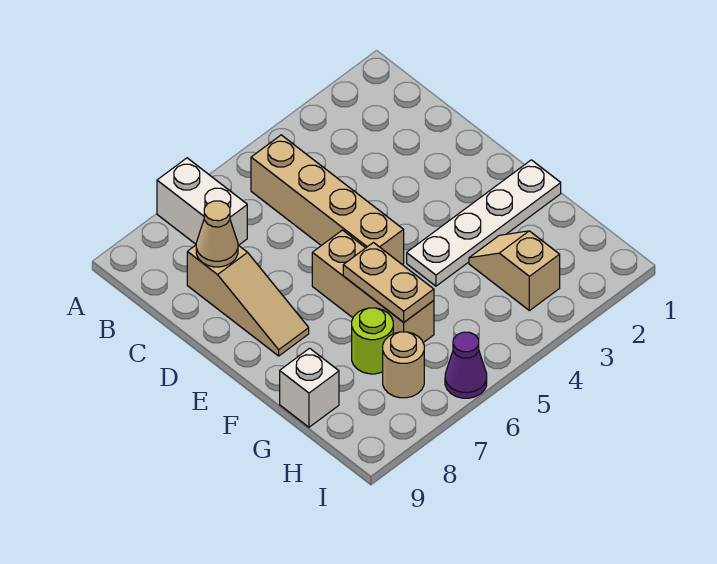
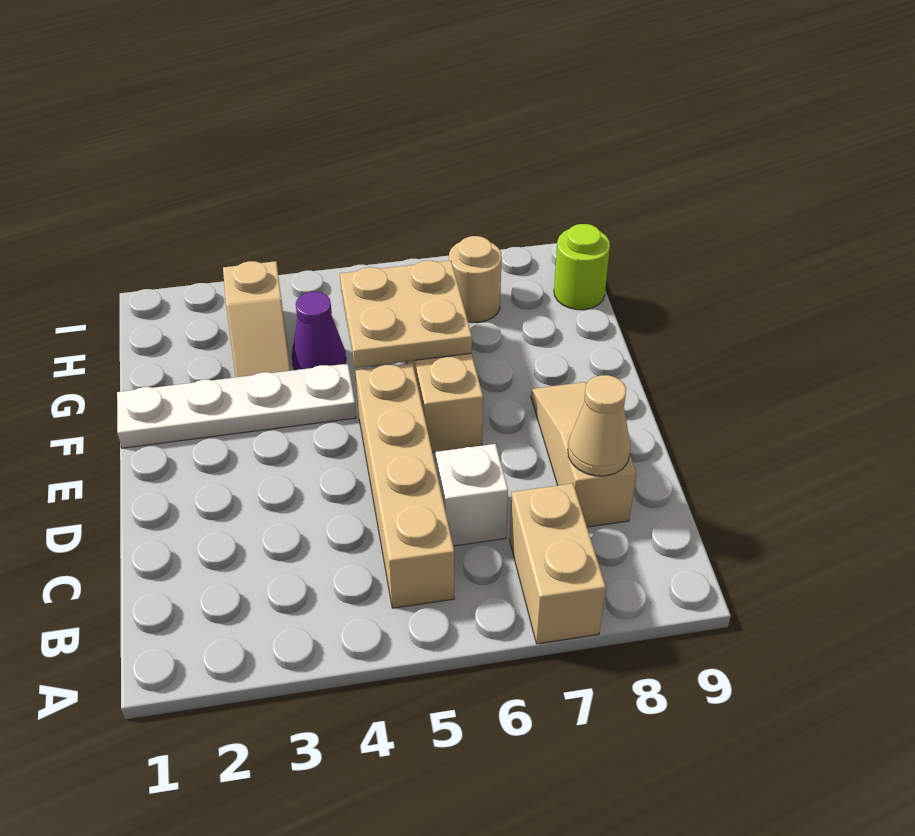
white brick A7:B7 level 1 -> tan brick A7:B7 level 1
tan plate F6:G6 level 2 -> tan plate F5:G6 level 2
lime round brick G7 level 1 -> lime round brick H9 level 1
white brick G9 level 1 -> white brick C6 level 1
purple cone I6 level 1 -> purple cone G4 level 1

